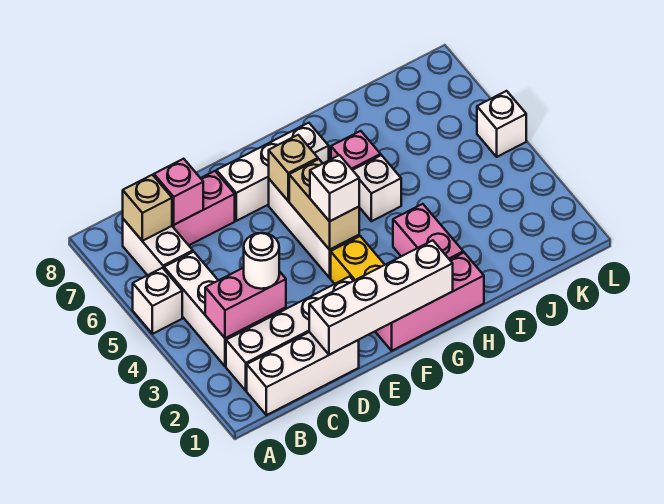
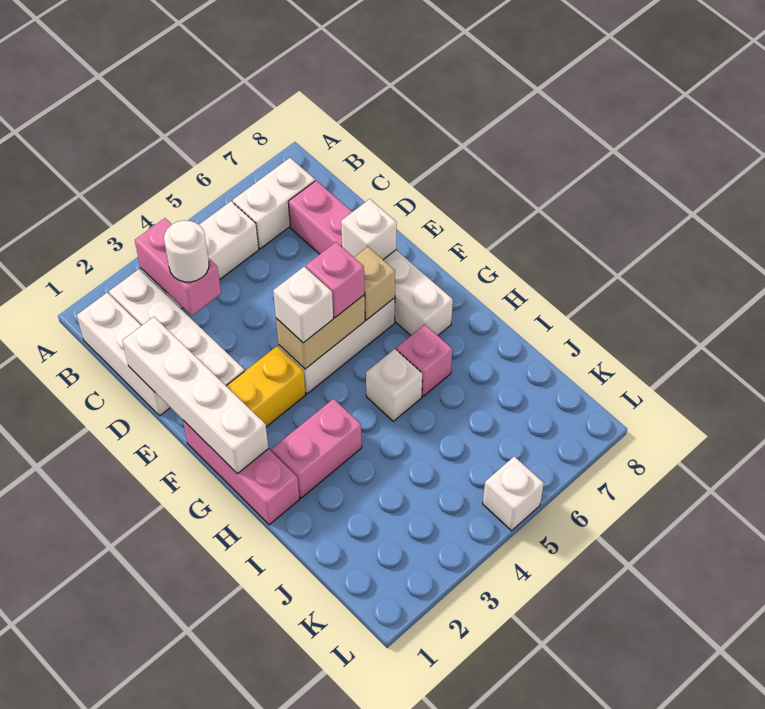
white brick A5 level 1 -> white brick E7 level 2
tan brick B7 level 2 -> none
pink brick C7 level 2 -> pink brick F5 level 3

